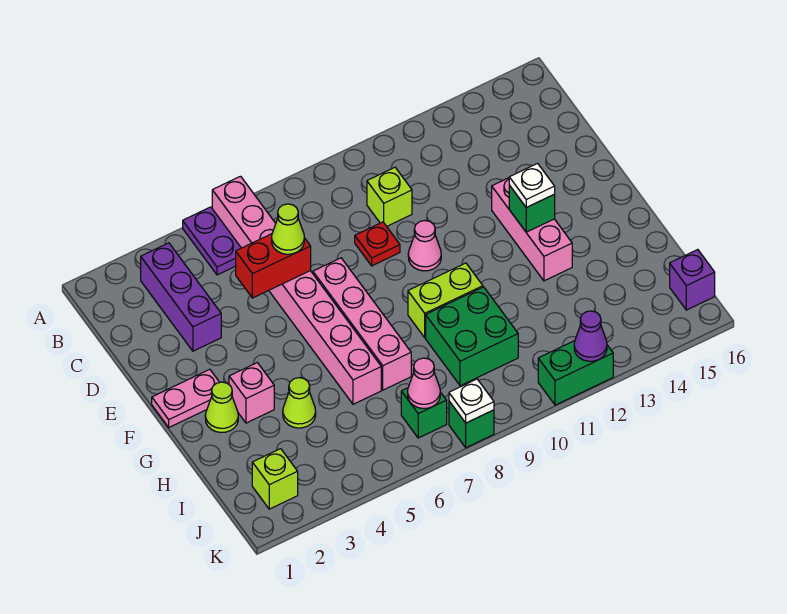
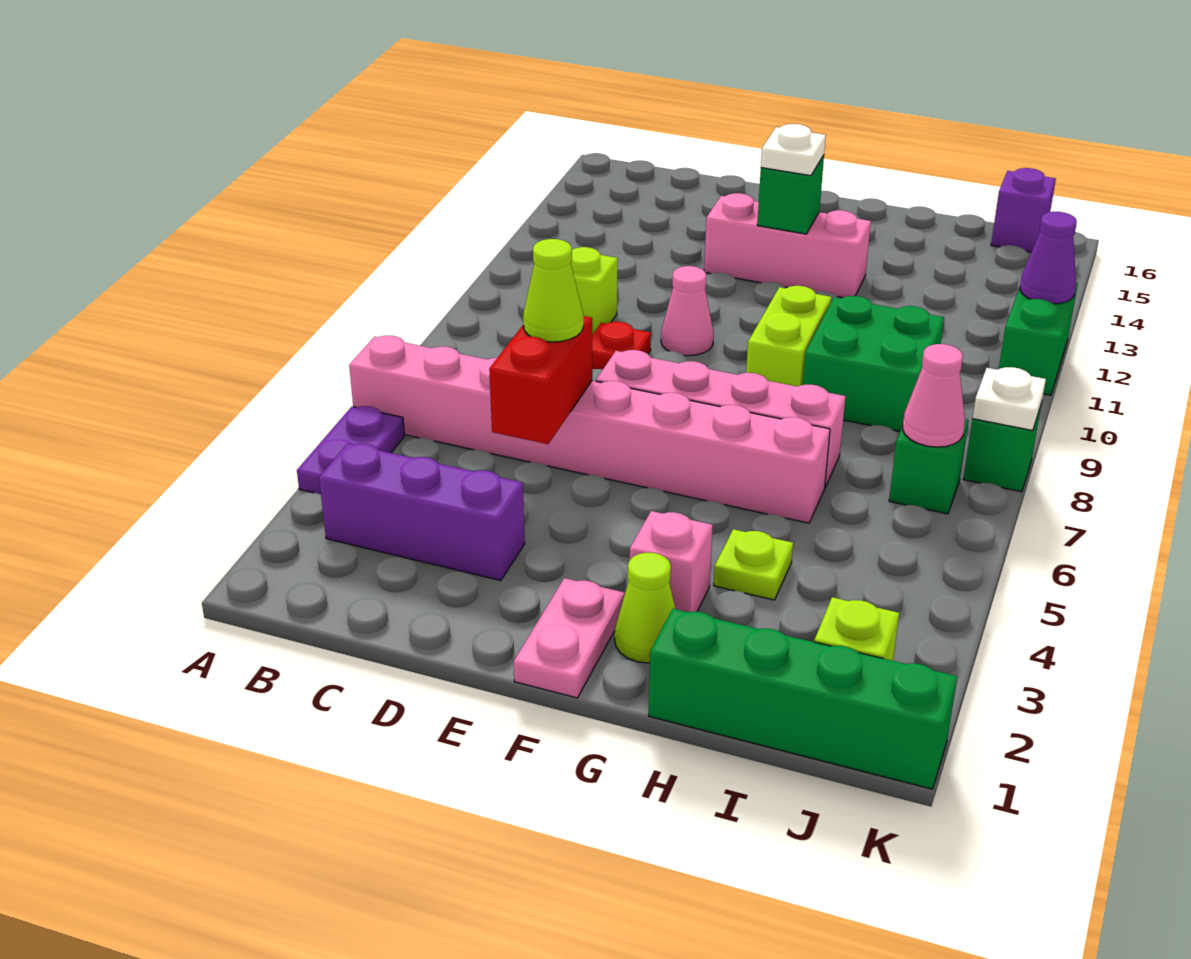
purple plate A5:B5 level 1 -> purple plate A4:A5 level 1
none -> green brick H1:K1 level 1
lime cone H4 level 1 -> lime plate H4 level 1

